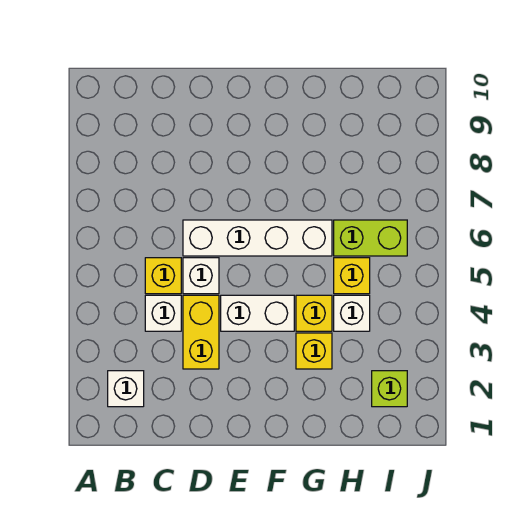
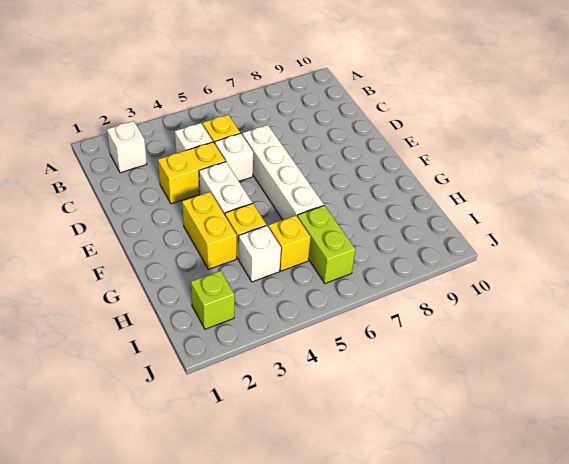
yellow brick G3 level 1 -> yellow brick F3:G3 level 1

